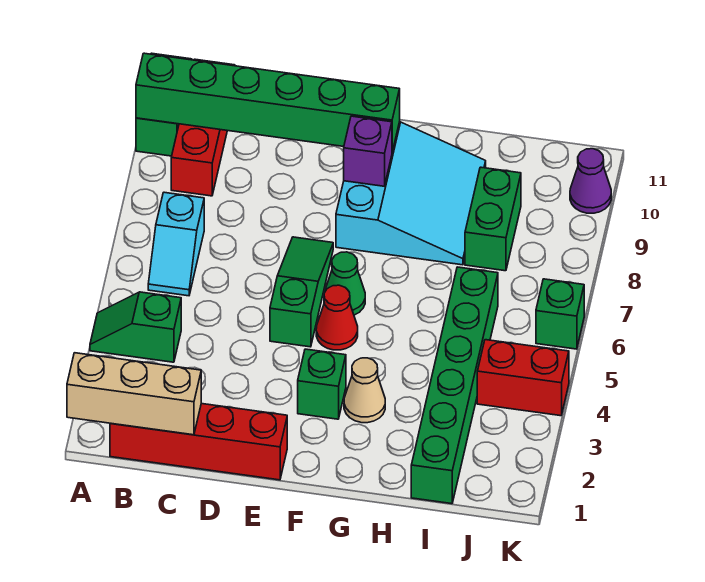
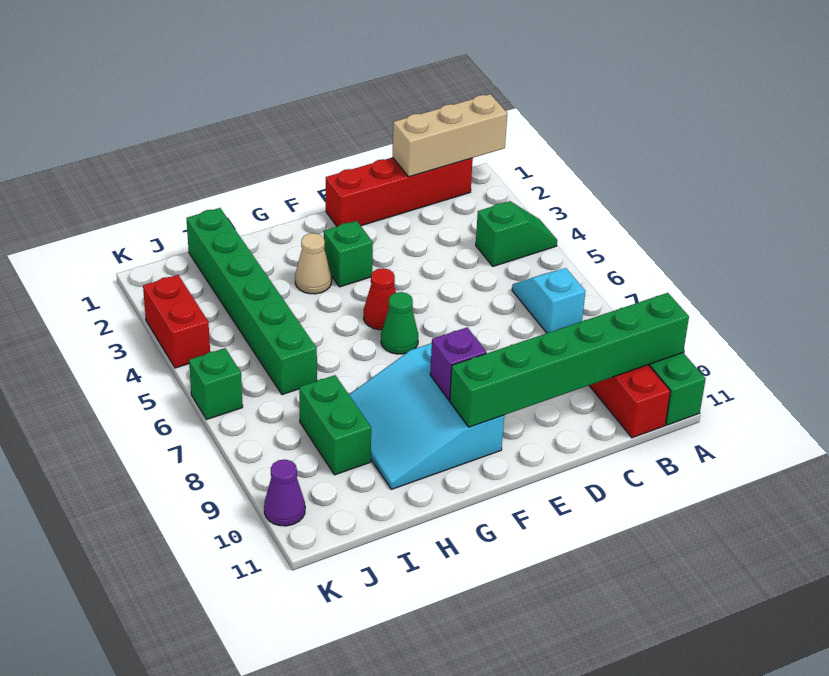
green slope E5:E7 level 1 top 5 -> none
red brick J4:K4 level 1 -> red brick K3:K4 level 1

